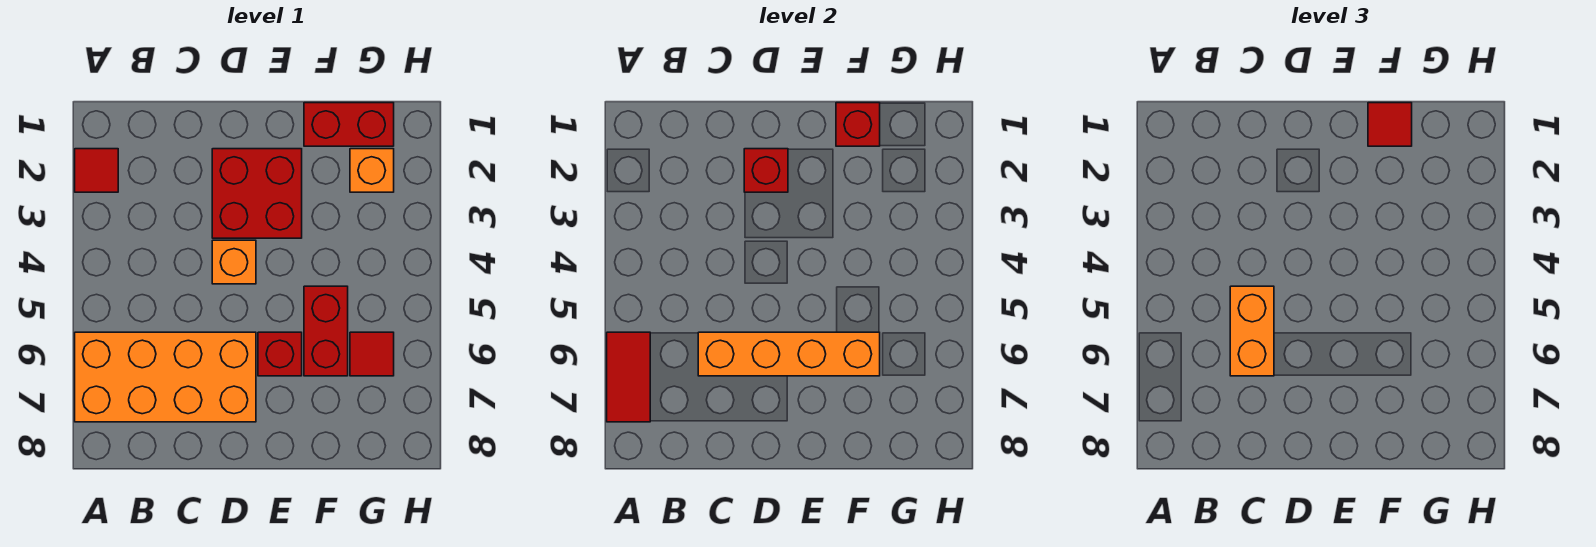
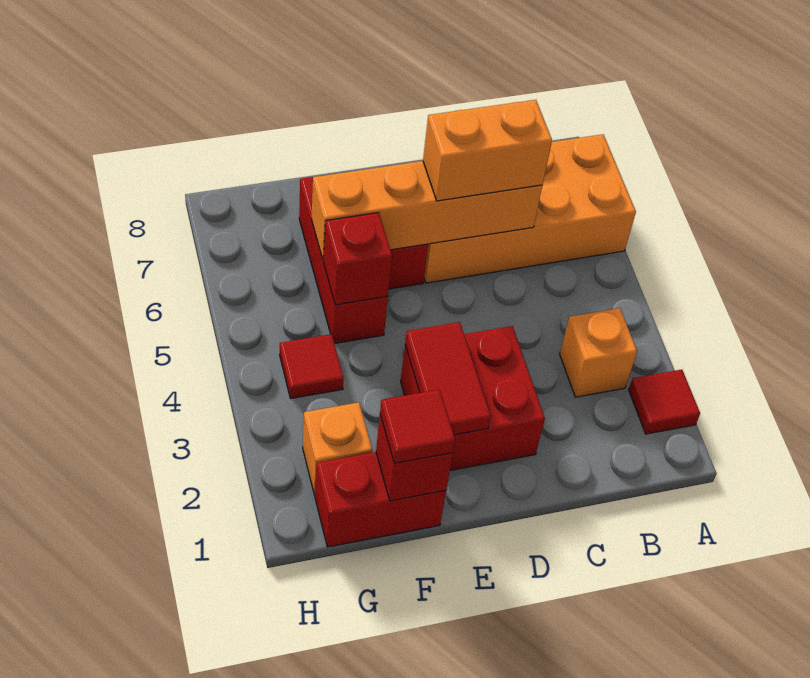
red tile A6:A7 level 2 -> red tile E2:E3 level 2
orange brick C5:C6 level 3 -> orange brick C6:D6 level 3
red brick D2 level 2 -> red brick F5 level 2
orange brick D4 level 1 -> orange brick B3 level 1
red brick F5:F6 level 1 -> red brick F5:F7 level 1
red tile G6 level 1 -> red tile G4 level 1

